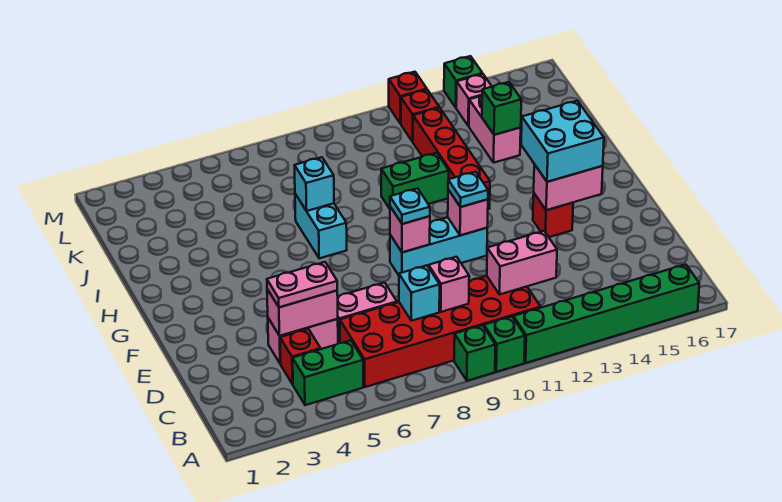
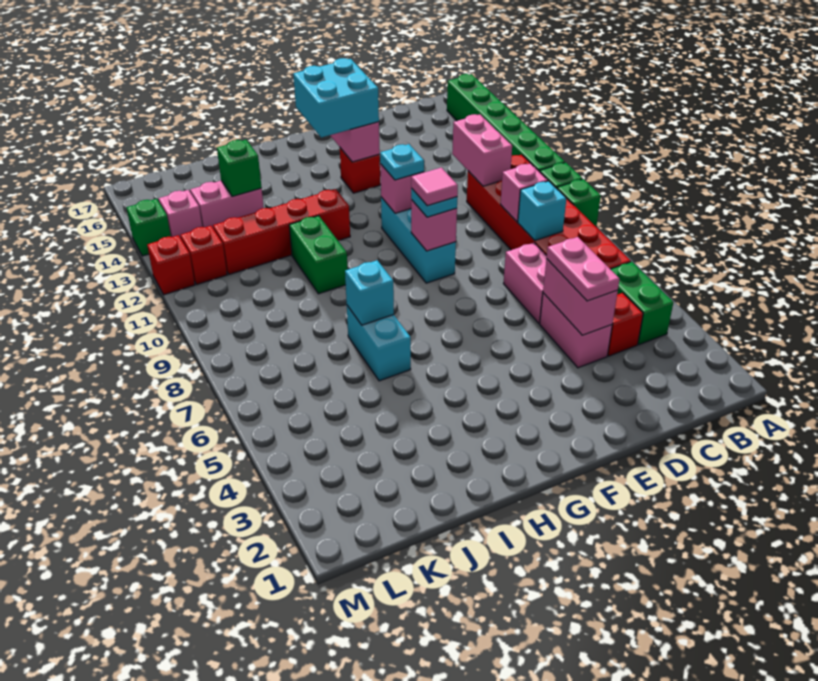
none -> pink tile F9 level 4
cyan brick H7:I7 level 1 -> cyan brick I6:I7 level 1

